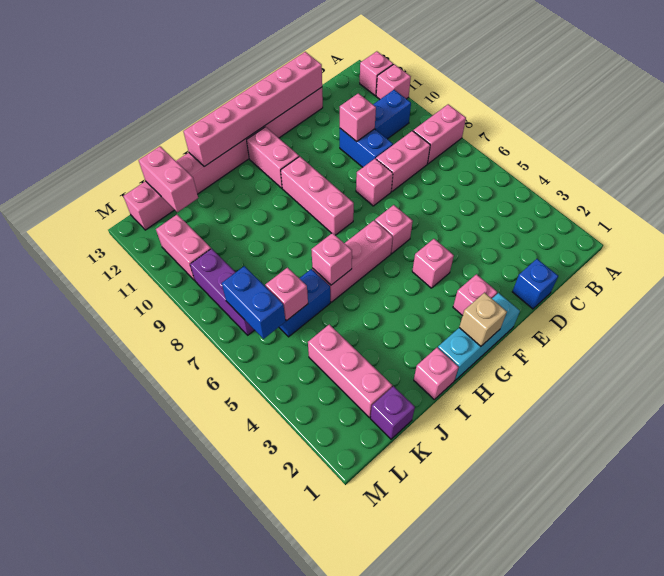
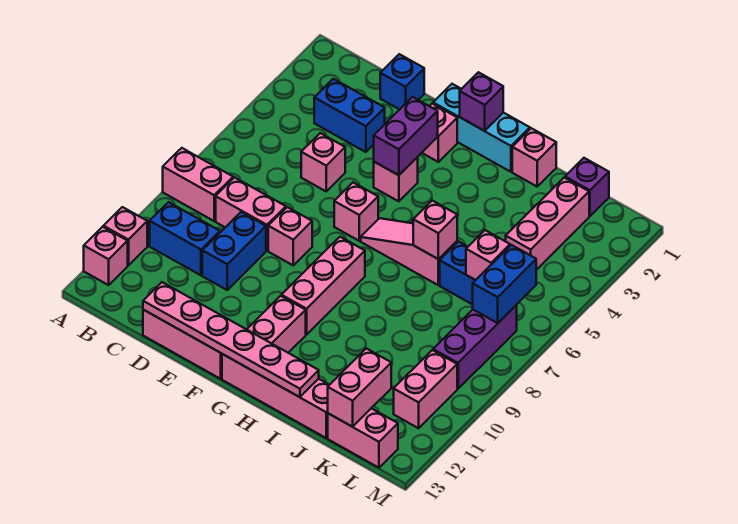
none -> blue brick C3:D3 level 1
pink brick D10 level 2 -> pink brick D5 level 1
pink brick D13:I13 level 2 -> pink plate D13:I13 level 2
none -> purple brick F3:F4 level 2
tan brick G1 level 2 -> purple brick G1 level 2
pink brick G6:I6 level 1 -> pink slope G6:I6 level 1 top I

